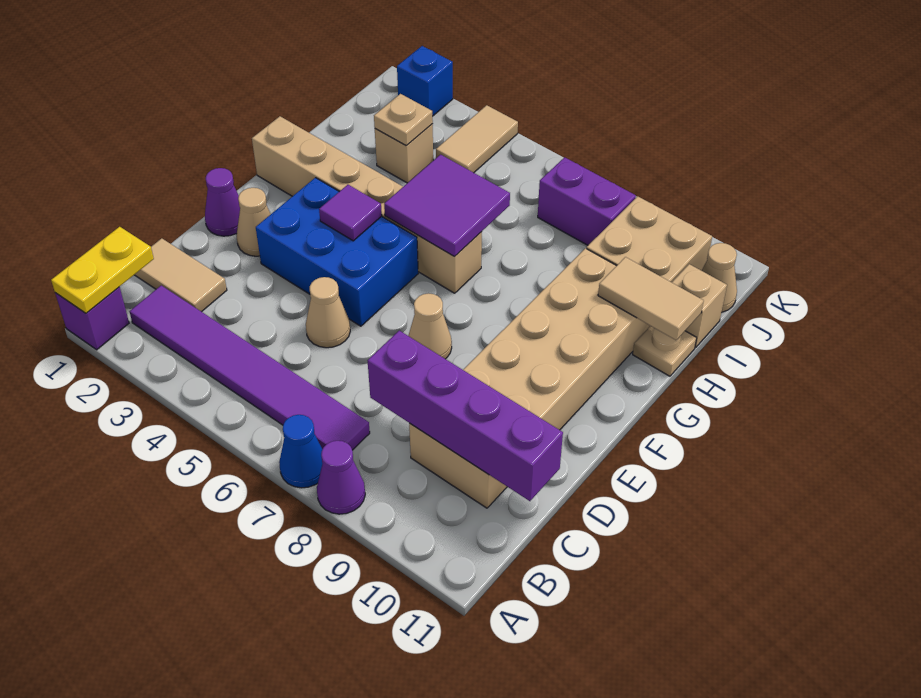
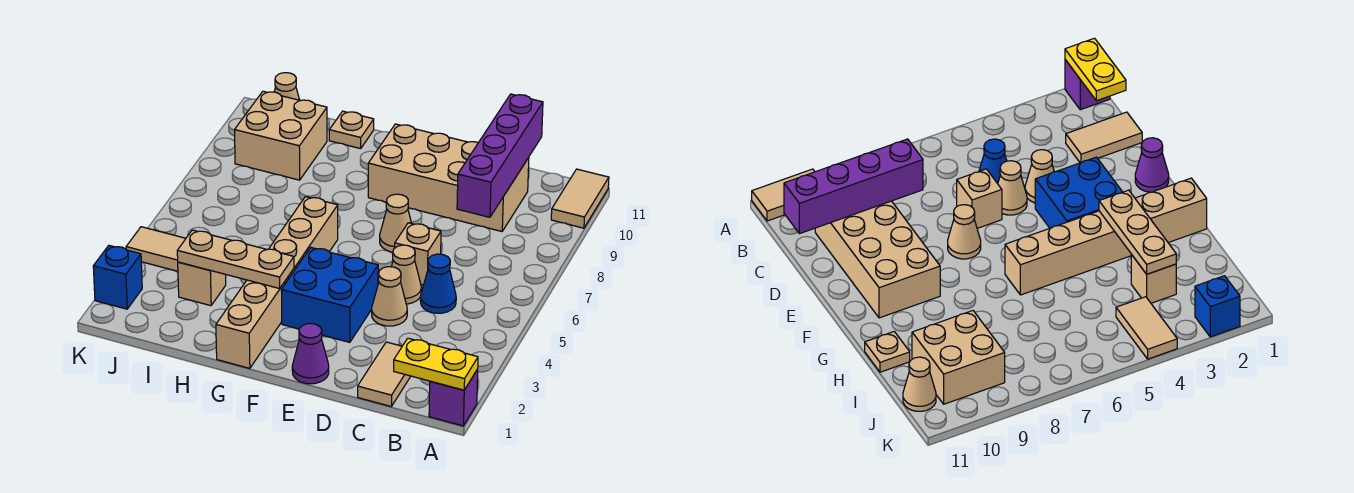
blue cone A7 level 1 -> blue cone C5 level 1
purple cone A8 level 1 -> none
purple tile B2:B7 level 1 -> none
tan brick C9:H10 level 1 -> tan brick C9:F10 level 1
tan cone E2 level 1 -> tan cone D4 level 1
blue brick E3:F5 level 1 -> blue brick E3:F4 level 1
purple tile F4 level 2 -> none
purple tile G5:H6 level 2 -> none
tan tile H10:H11 level 2 -> tan tile A10:A11 level 1
tan plate I3 level 2 -> tan plate G3:I3 level 2
tan brick I11 level 1 -> tan brick D6 level 1
purple brick J7:J8 level 1 -> none

